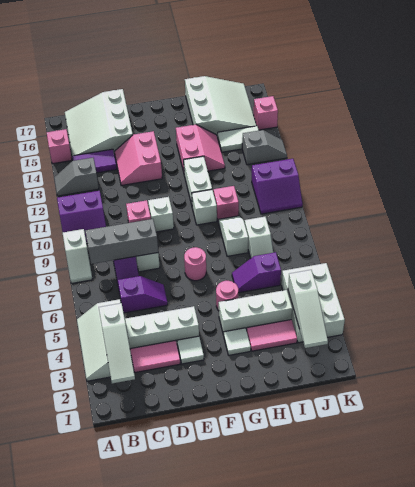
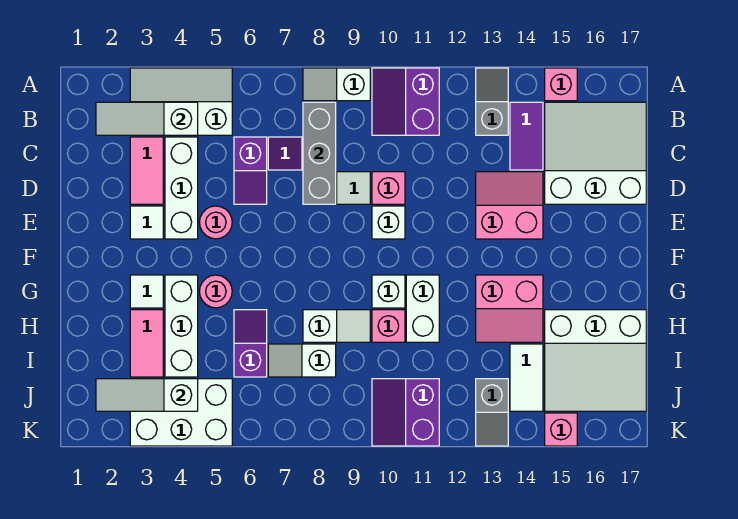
pink round brick F7 level 1 -> pink round brick E5 level 1
white brick G11:G12 level 1 -> white brick G11:H11 level 1

